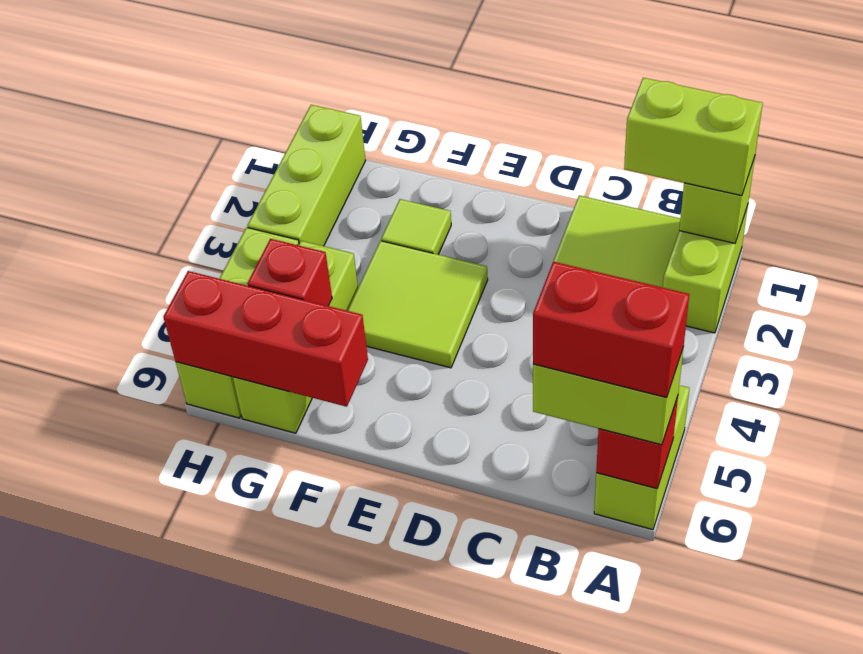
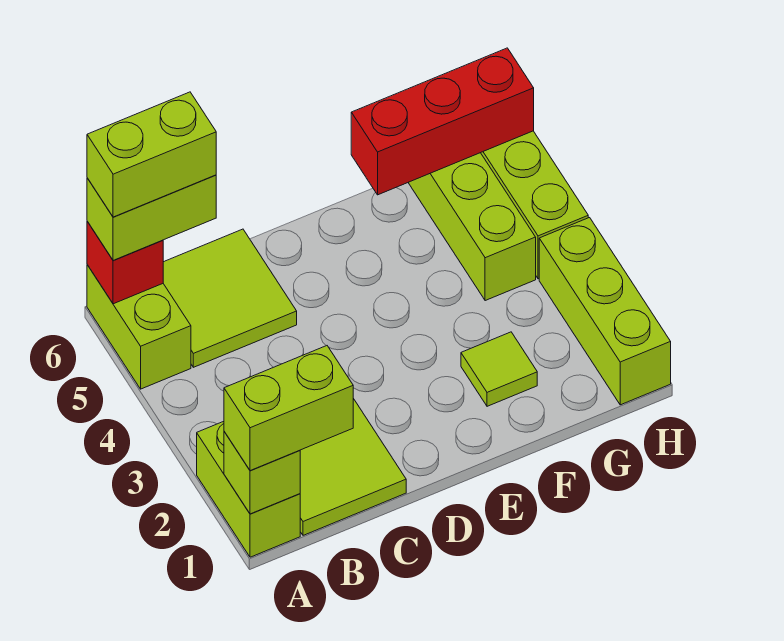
red brick A6:B6 level 4 -> lime brick A6:B6 level 4
lime tile E3:F4 level 1 -> lime tile B5:C6 level 1
red brick G5 level 2 -> none

